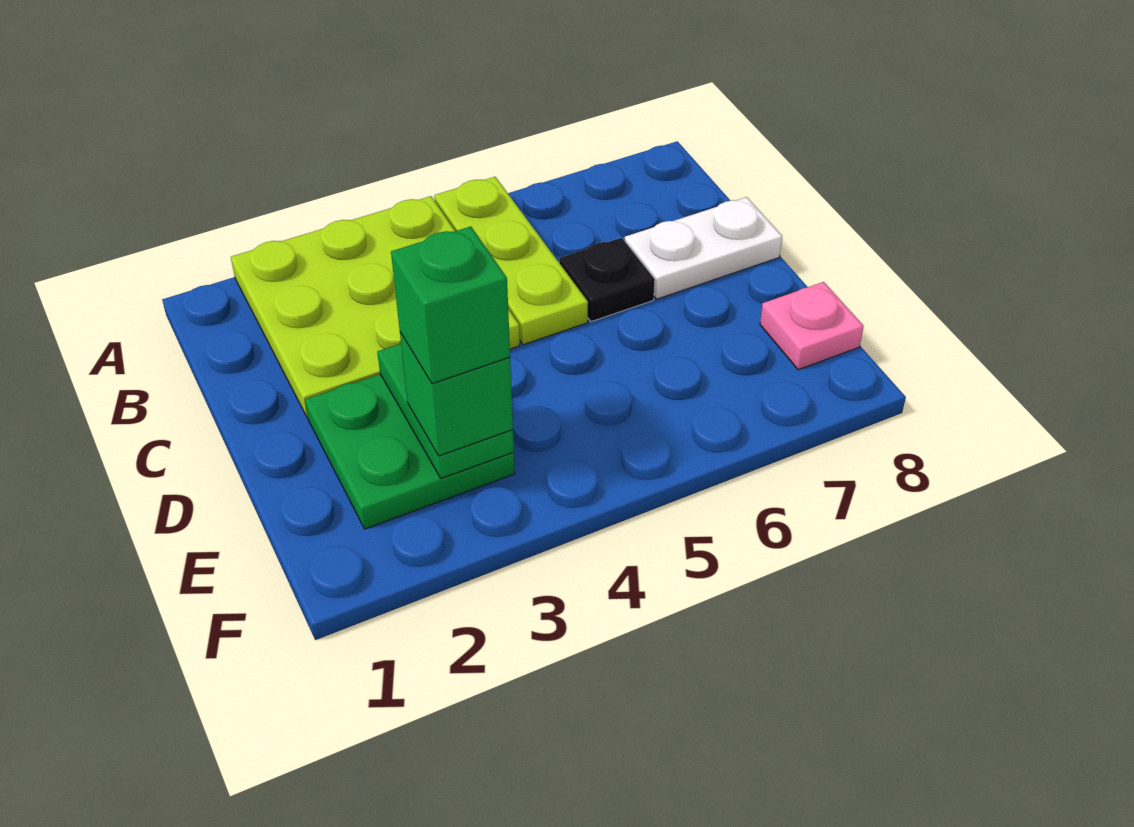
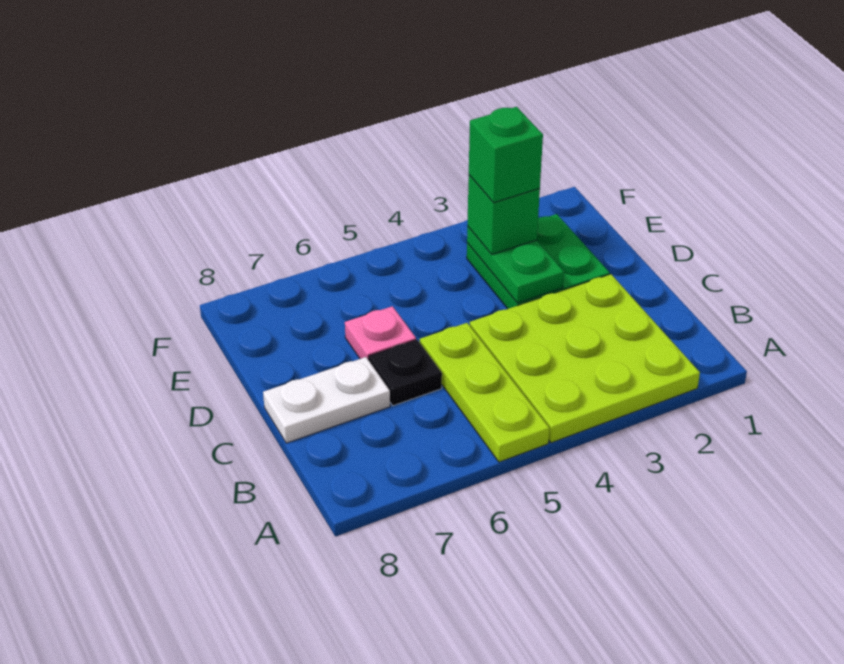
pink plate E8 level 1 -> pink plate D6 level 1

